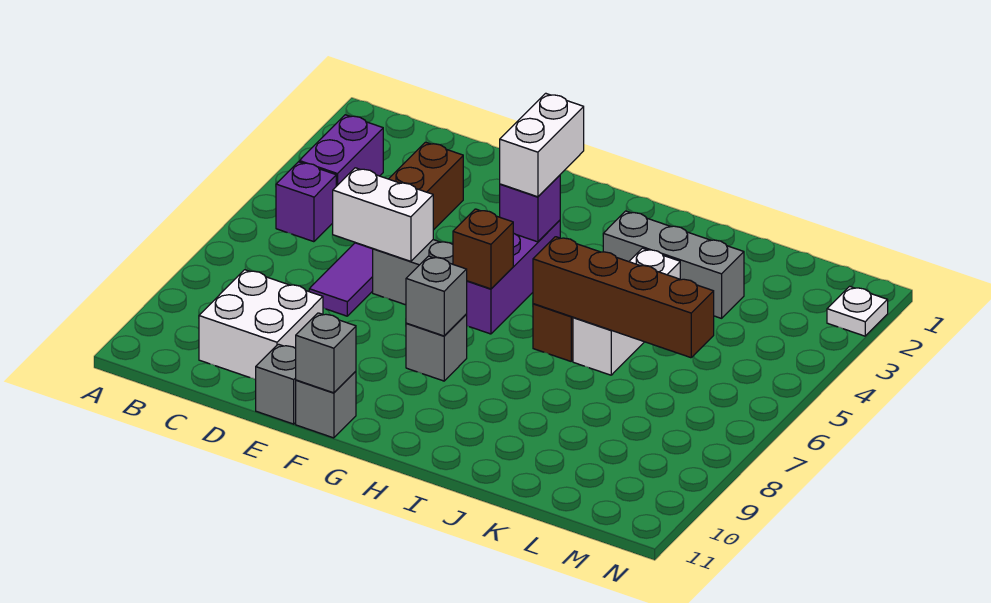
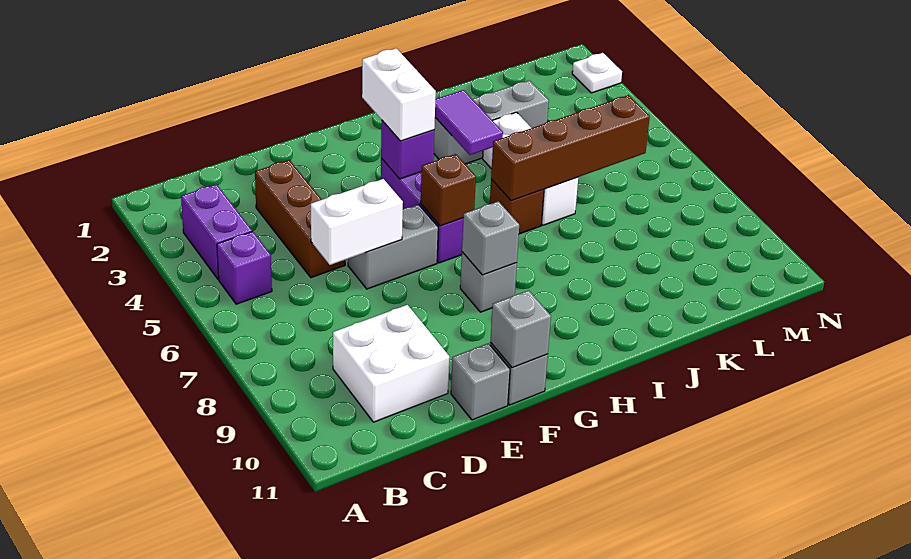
purple tile D6:D7 level 1 -> purple tile I3:I4 level 2

